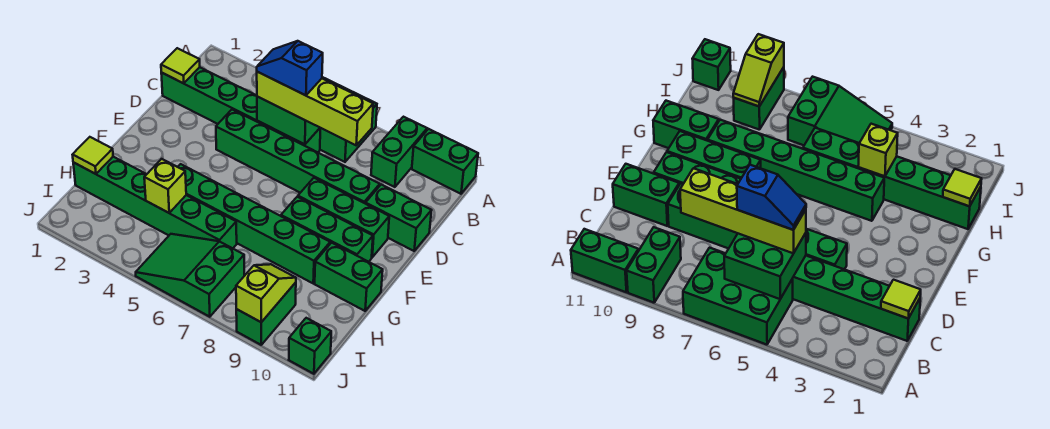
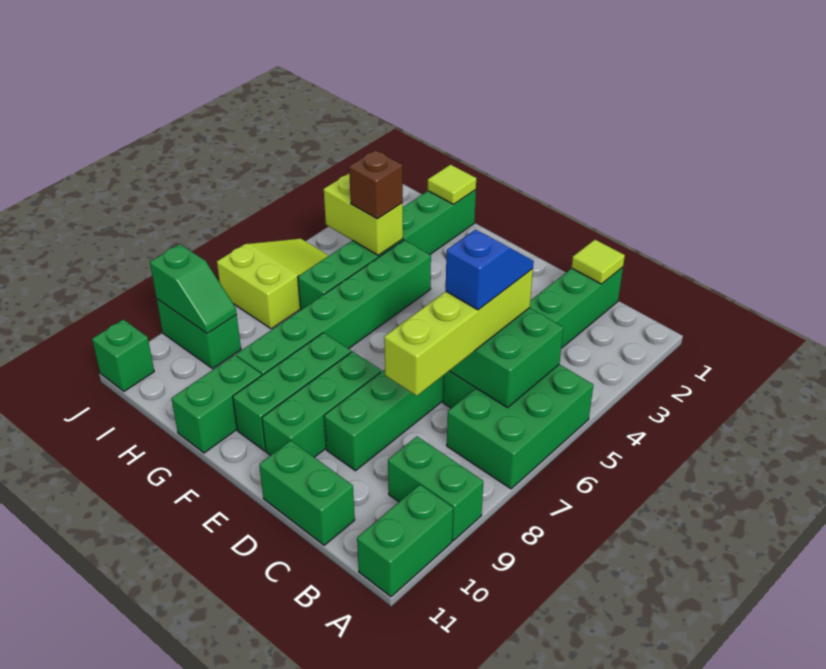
green brick D10:D11 level 1 -> green brick C11:D11 level 1
lime brick H4 level 2 -> lime brick H4:I4 level 2
none -> brown brick H4 level 3
green slope I5:J7 level 1 top 7 -> lime slope I5:J7 level 1 top 7
lime slope I9:J9 level 2 top J -> green slope I9:J9 level 2 top J

